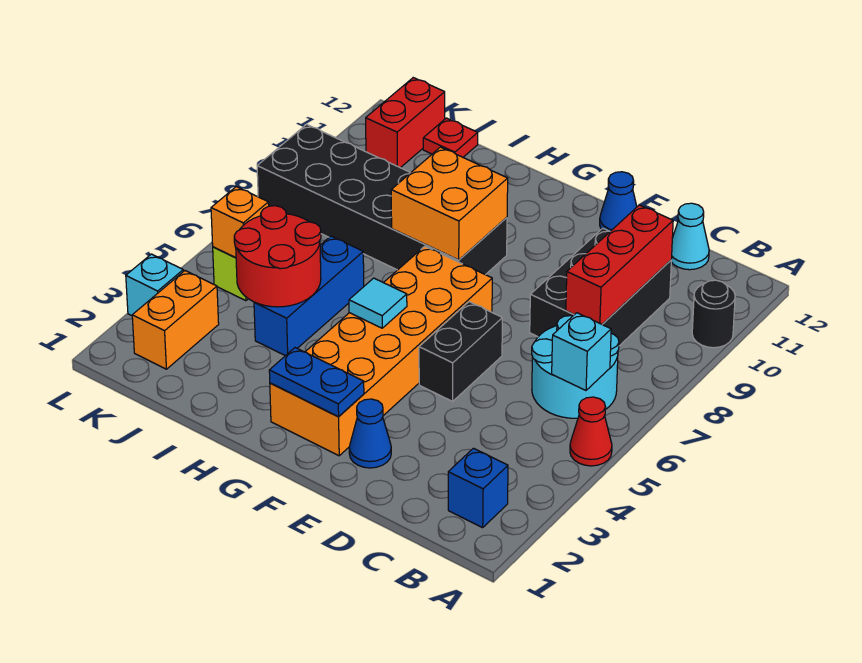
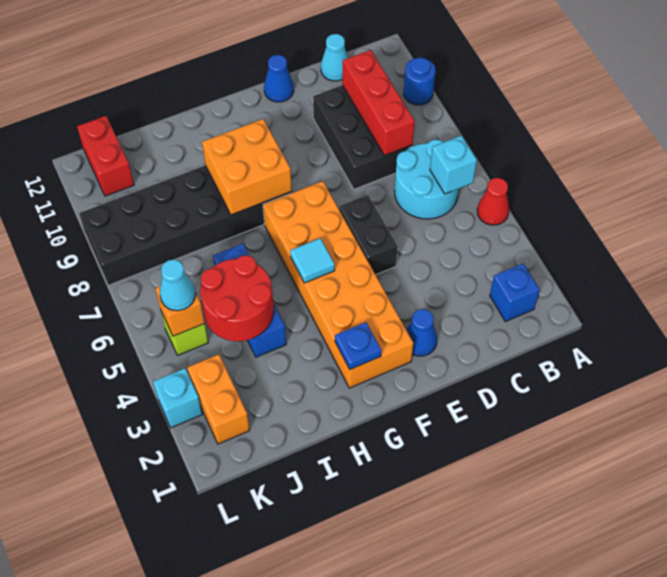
black round brick A10 level 1 -> blue round brick A10 level 1
blue plate F2:G2 level 2 -> blue plate G2 level 2
red plate J12 level 1 -> none
none -> cyan cone K5 level 3

